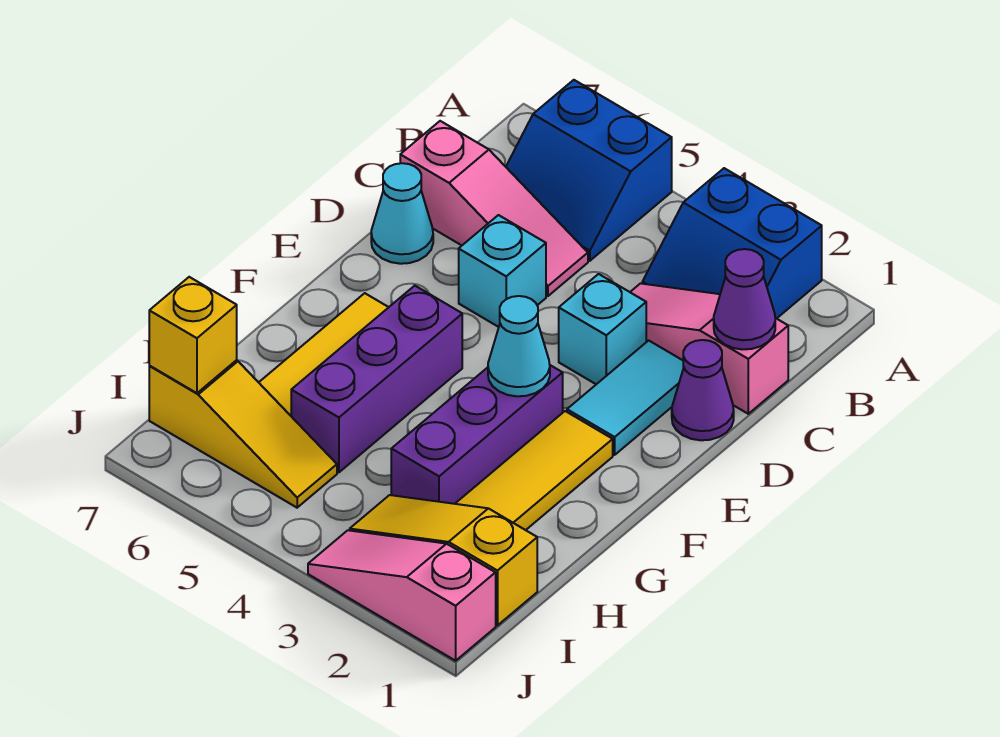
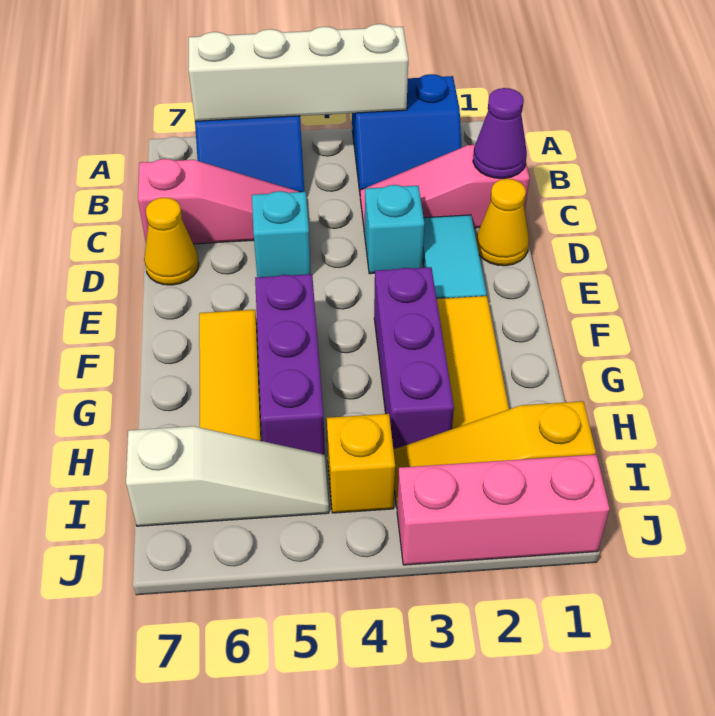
none -> white brick A3:A6 level 2
purple cone D1 level 1 -> yellow cone D1 level 1
cyan cone D7 level 1 -> yellow cone D7 level 1
cyan cone F3 level 2 -> none
yellow slope I5:I7 level 1 top 7 -> white slope I5:I7 level 1 top 7
yellow brick I7 level 2 -> yellow brick I4 level 1
pink slope J1:J3 level 1 top 1 -> pink brick J1:J3 level 1

